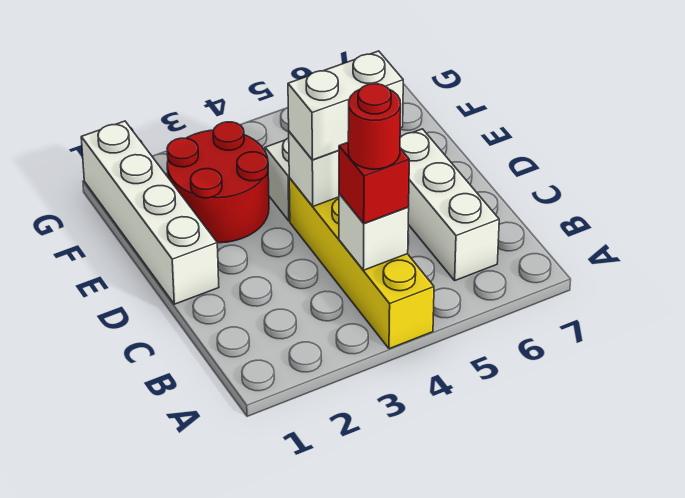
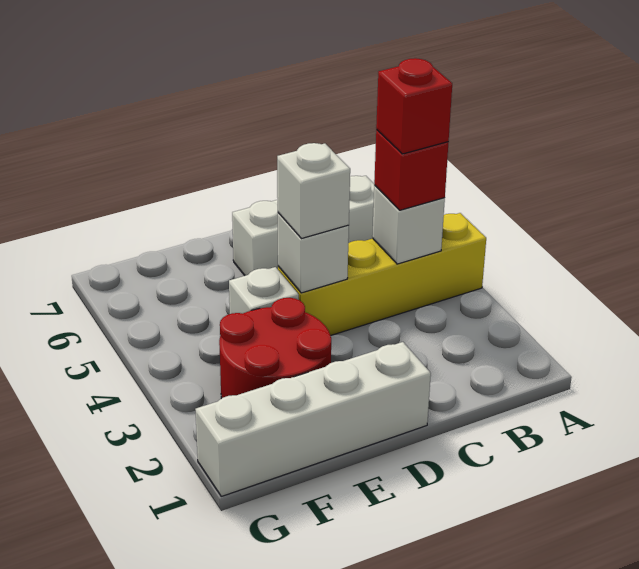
red round brick B4 level 4 -> red brick B4 level 4
white brick D4:D5 level 3 -> white brick D4 level 3

